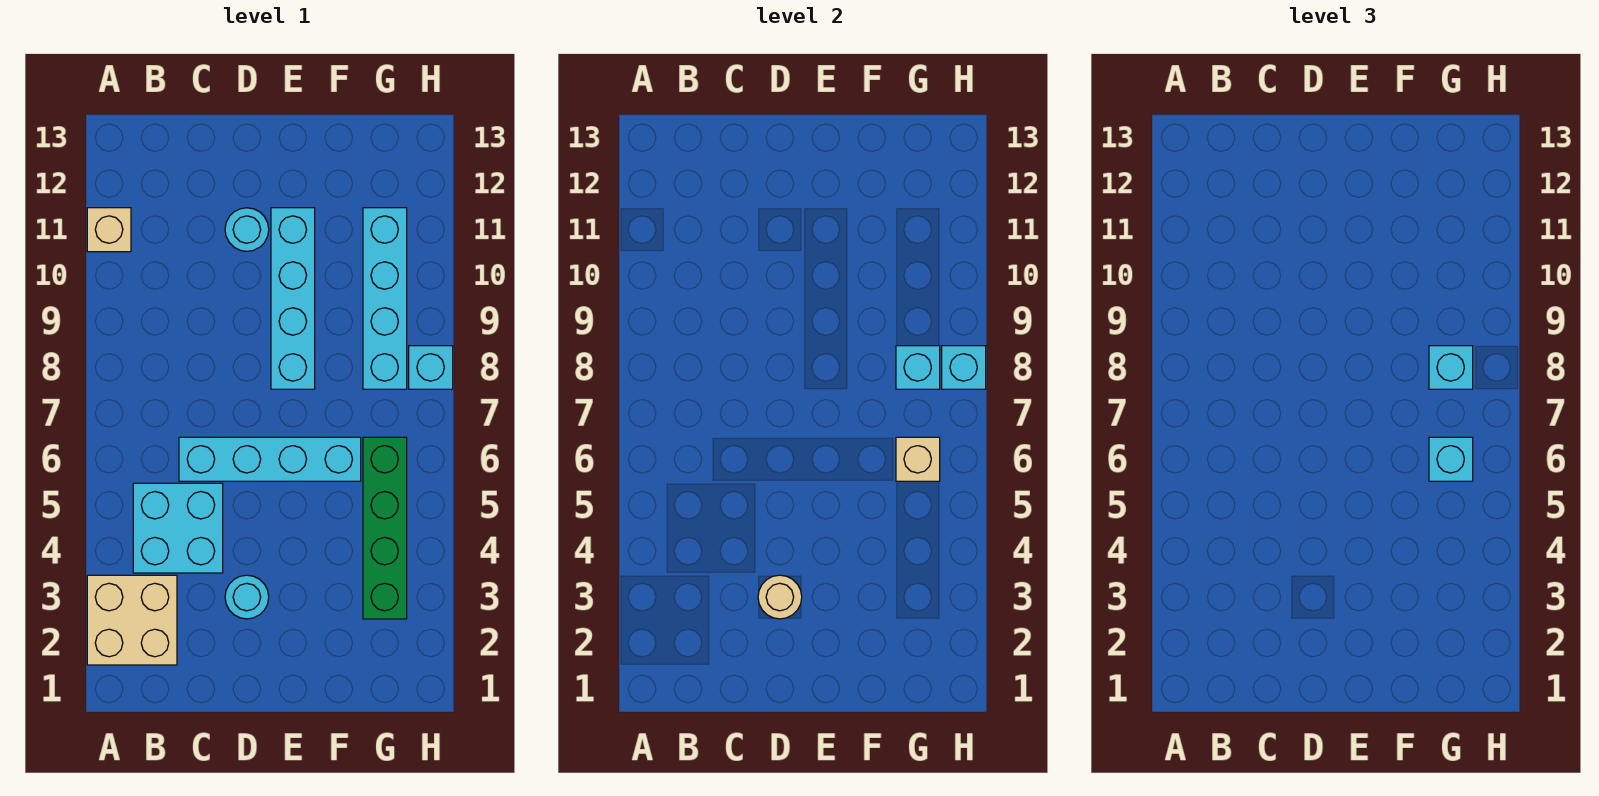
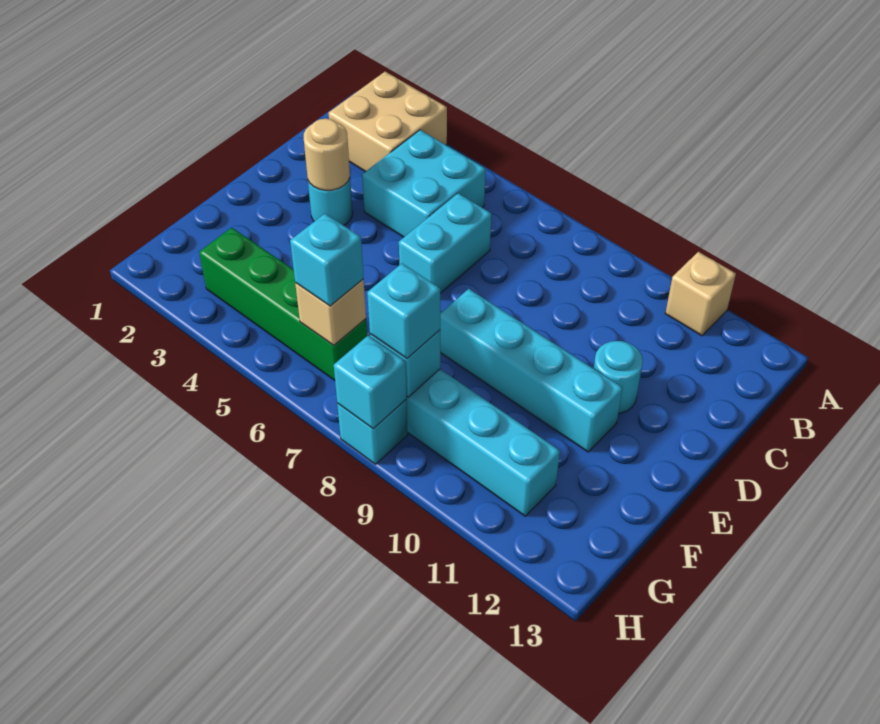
cyan brick C6:F6 level 1 -> cyan brick C6:D6 level 1

